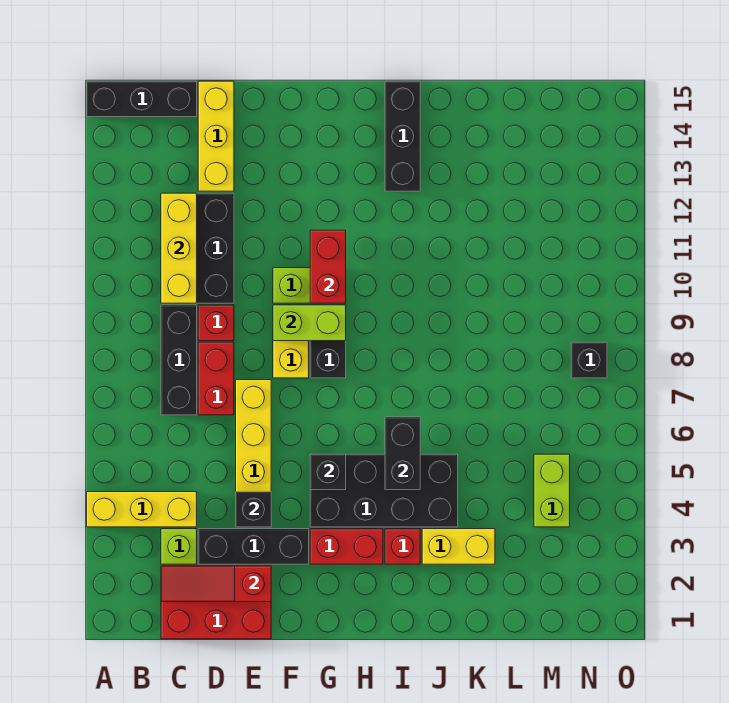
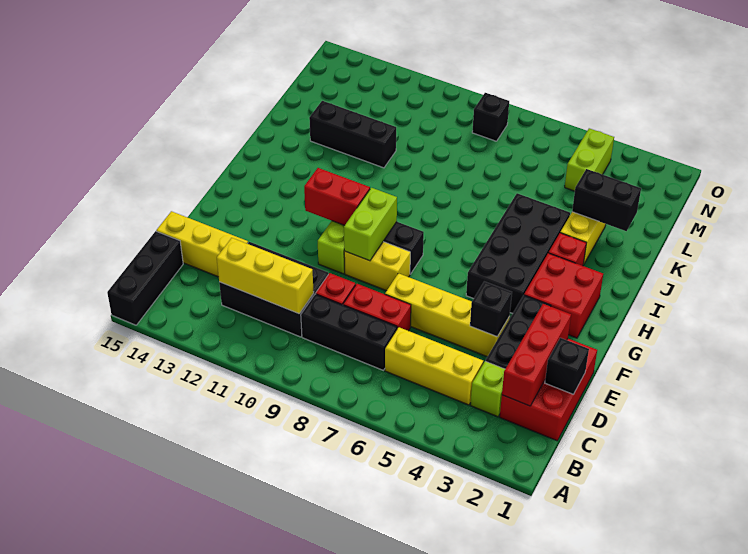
yellow brick A4:C4 level 1 -> yellow brick C4:C6 level 1
red slope C2:E2 level 2 top E -> red brick C2:E2 level 2
red brick G3:H3 level 1 -> red brick G2:H3 level 1
black brick G5 level 2 -> black brick D1 level 2
black brick I5:I6 level 2 -> black brick K2:K3 level 2
black brick I13:I15 level 1 -> black brick K11:K13 level 1
lime brick M4:M5 level 1 -> lime brick M4:N4 level 1

